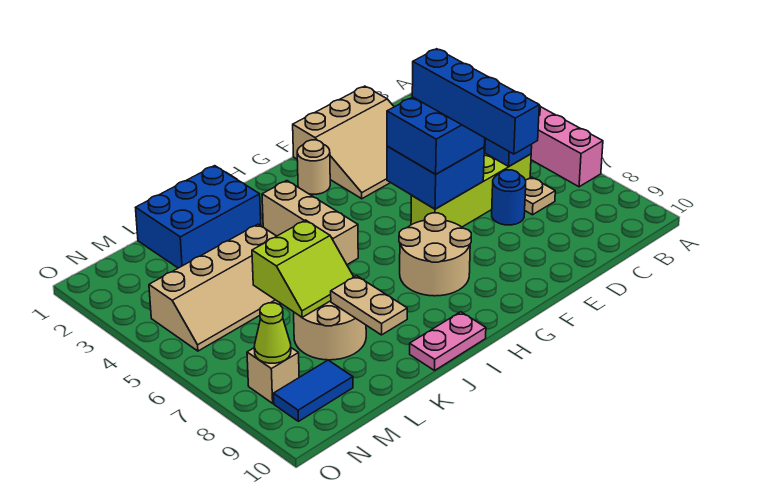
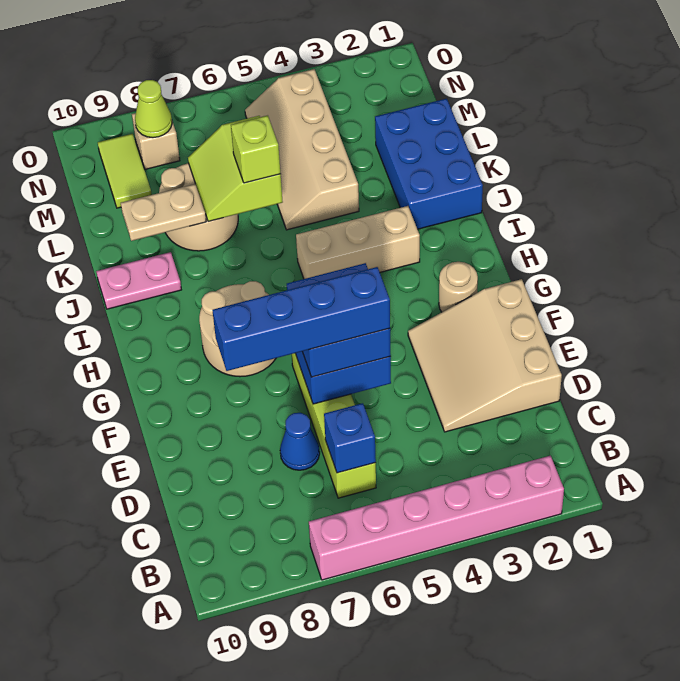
tan plate C7 level 1 -> none
blue round brick D7 level 1 -> blue cone D7 level 1
pink plate I10:J10 level 1 -> pink plate J9:J10 level 1
none -> lime brick K6 level 3
blue tile M9:N9 level 1 -> lime tile M9:N9 level 1

